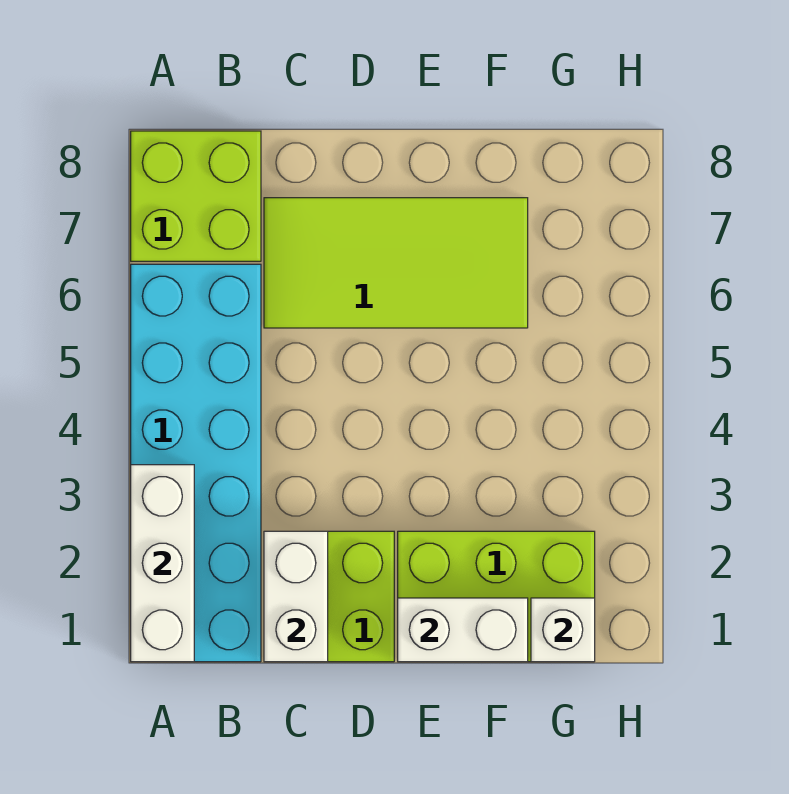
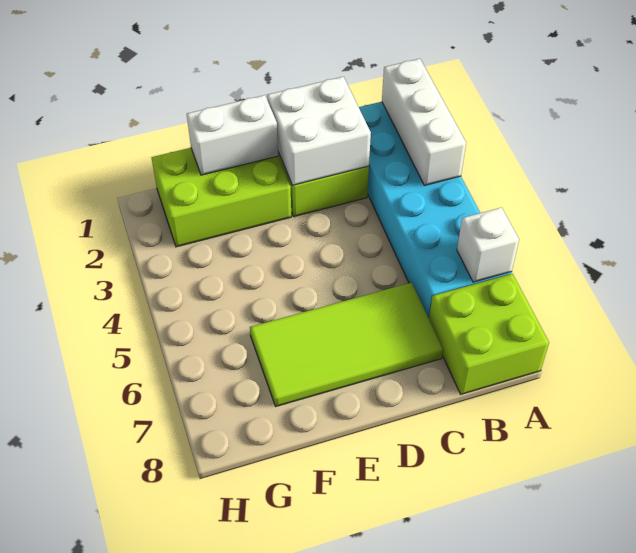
white brick C1:C2 level 2 -> white brick C1:D2 level 2
white brick G1 level 2 -> white brick A6 level 2

